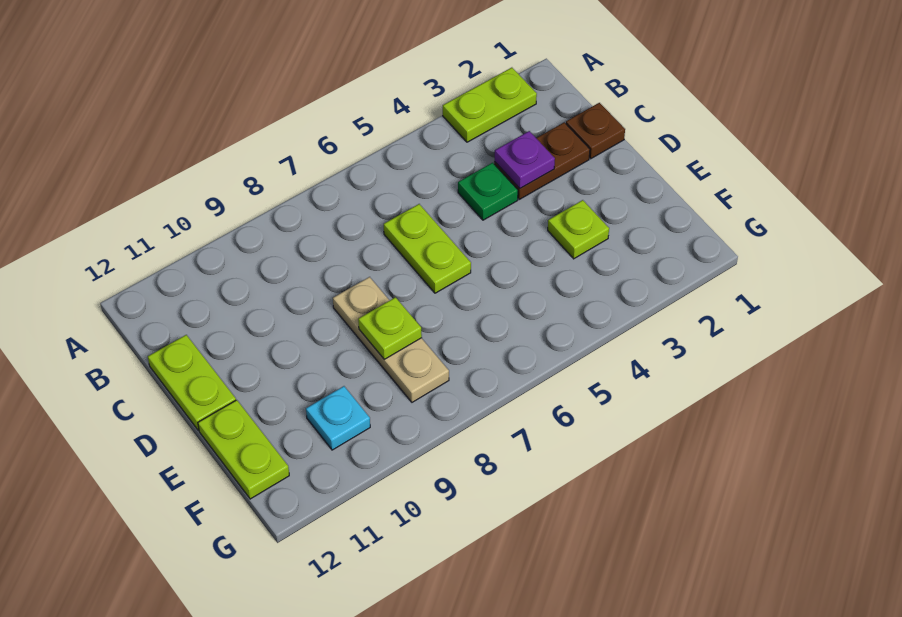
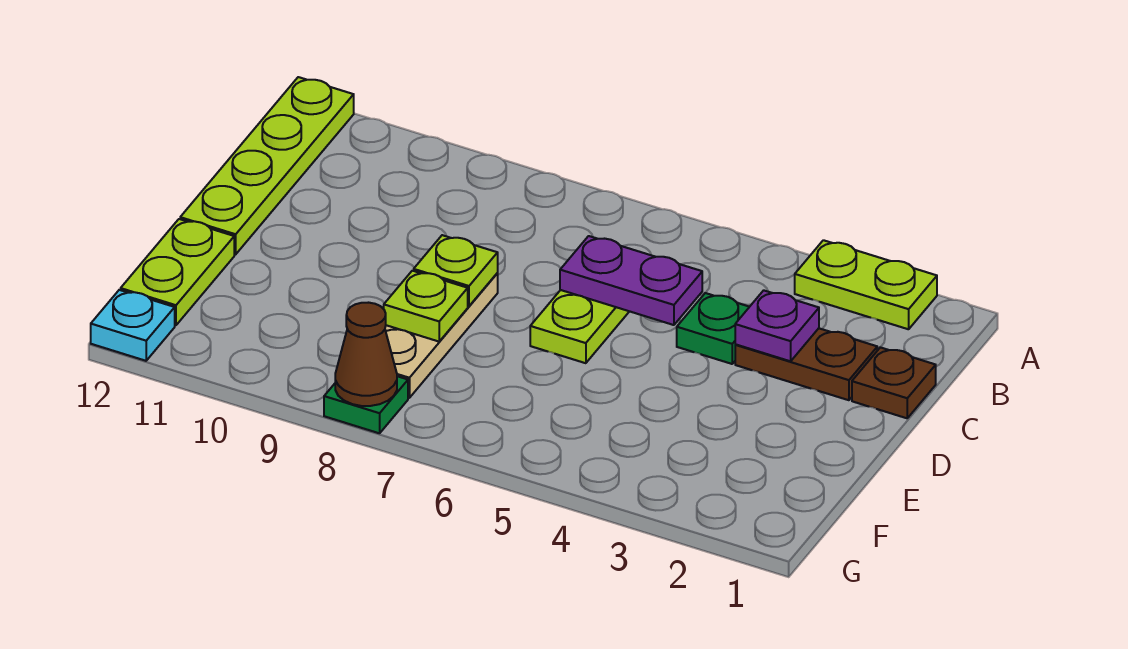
none -> purple plate C5:C6 level 2
lime plate C12:D12 level 1 -> lime plate A12:D12 level 1
lime plate E3 level 1 -> lime plate D8 level 2
cyan plate F10 level 1 -> cyan plate G12 level 1
none -> green plate G8 level 1
none -> brown cone G8 level 2

